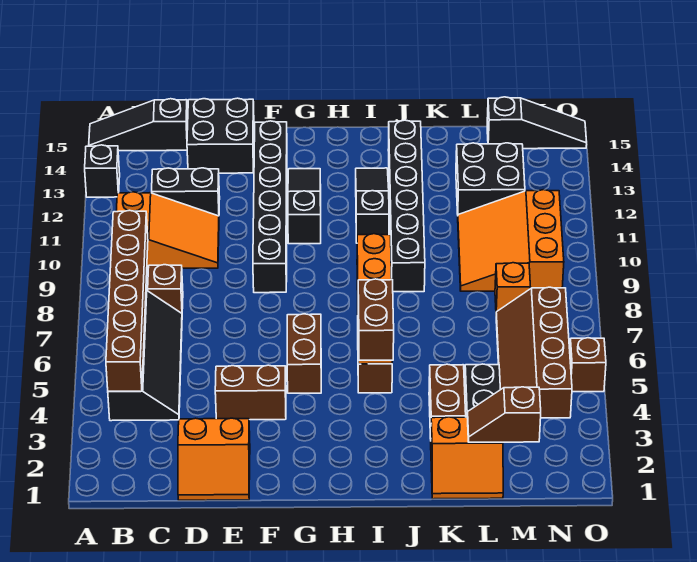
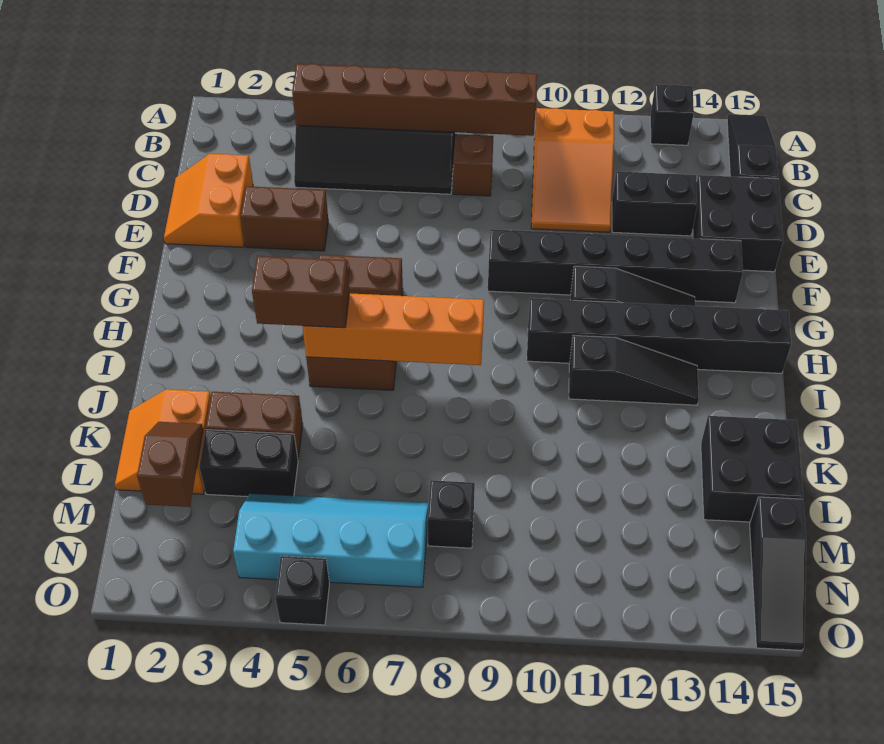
black brick C12:D12 level 1 -> black brick D12:D13 level 1
brown brick E4:F4 level 1 -> brown brick E3:E4 level 1
black brick J9:J14 level 1 -> black brick H10:H15 level 1
orange slope L9:N11 level 1 top N -> none
black brick L12:M13 level 1 -> black brick K14:L15 level 1
brown slope M4:N7 level 1 top N -> cyan slope M4:N7 level 1 top N
orange brick M8 level 1 -> black brick M8 level 1
brown brick O5 level 1 -> black brick O5 level 1

